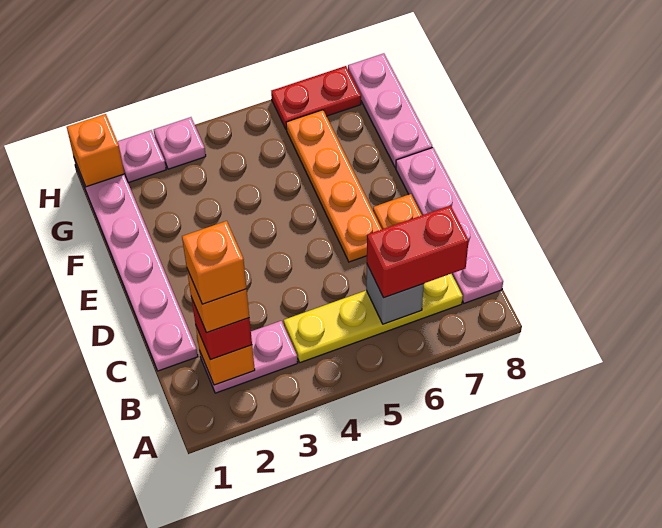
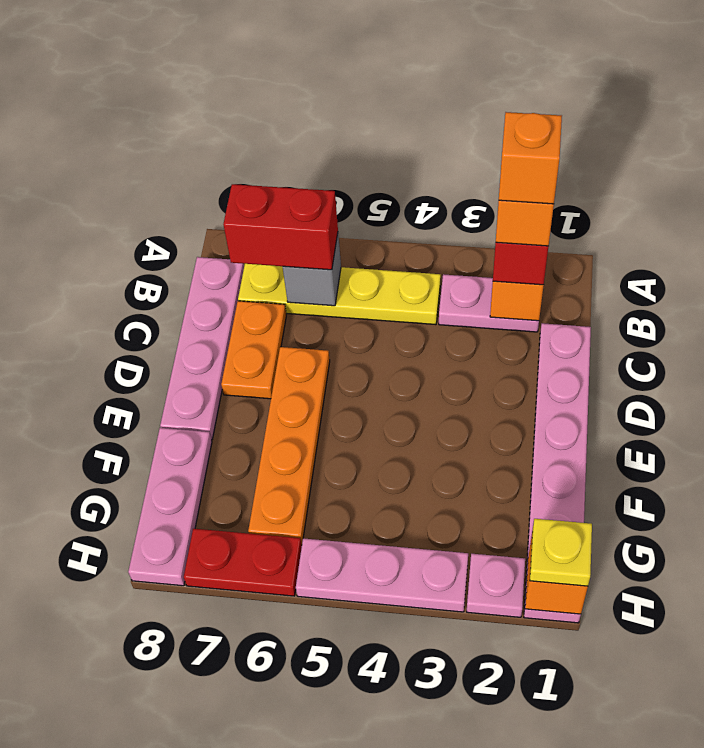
none -> yellow plate H1 level 3
pink plate H3 level 1 -> pink plate H3:H5 level 1

